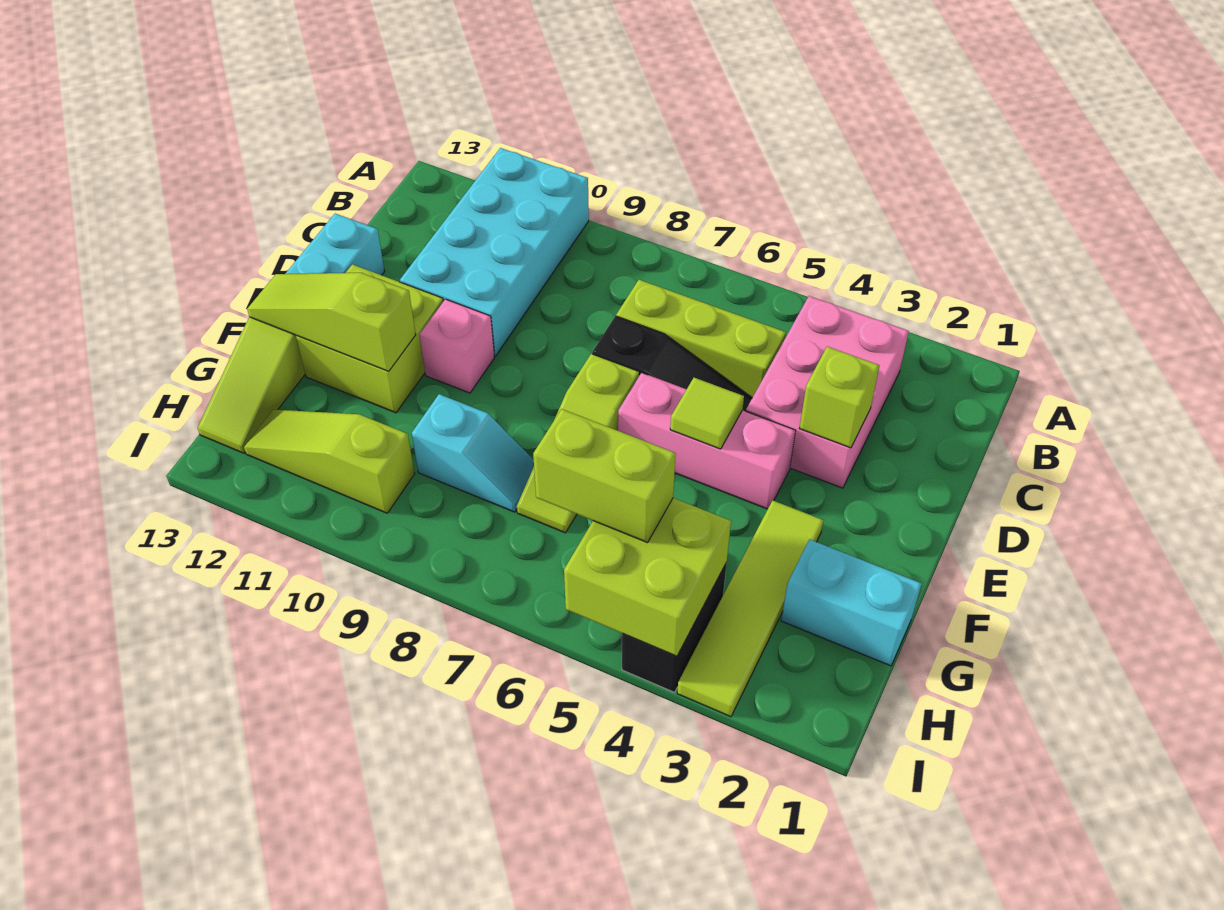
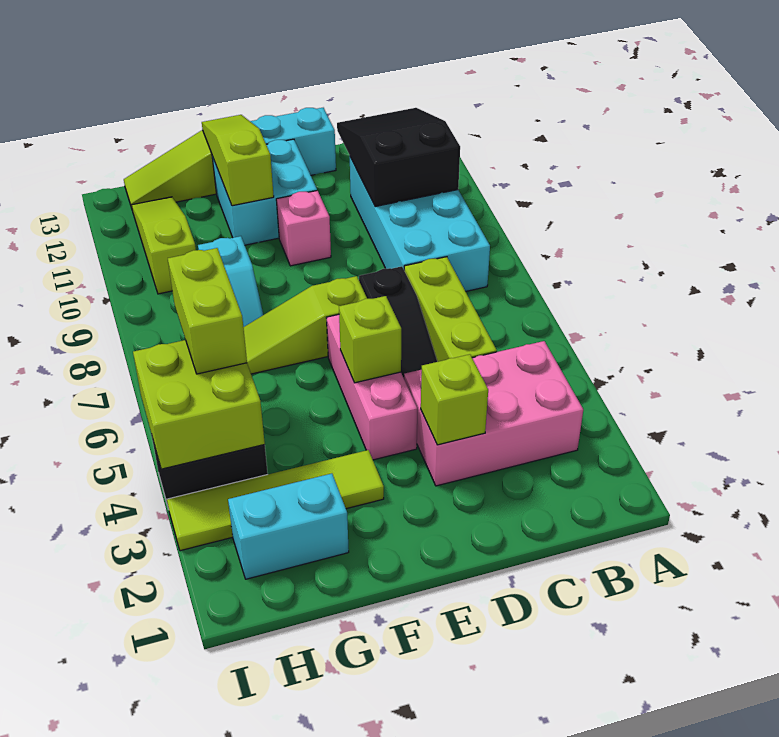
cyan brick A10:D11 level 1 -> cyan brick B8:C11 level 1
none -> black slope B10:C12 level 2 top 10
lime tile E5 level 2 -> lime brick E5 level 2
lime brick E11:F12 level 1 -> cyan brick E11:F12 level 1
cyan brick G1:G2 level 1 -> cyan brick G2:H2 level 1

